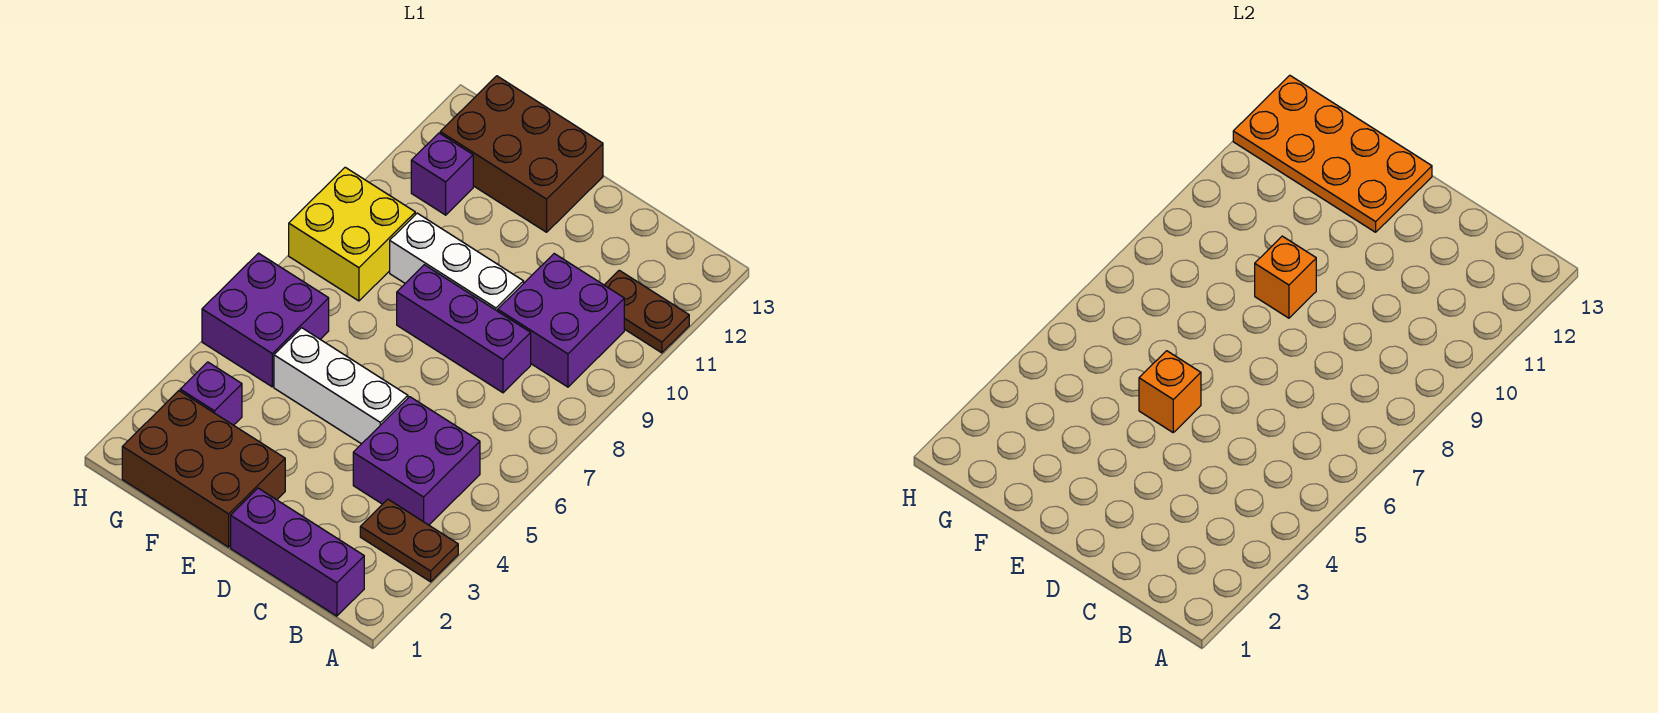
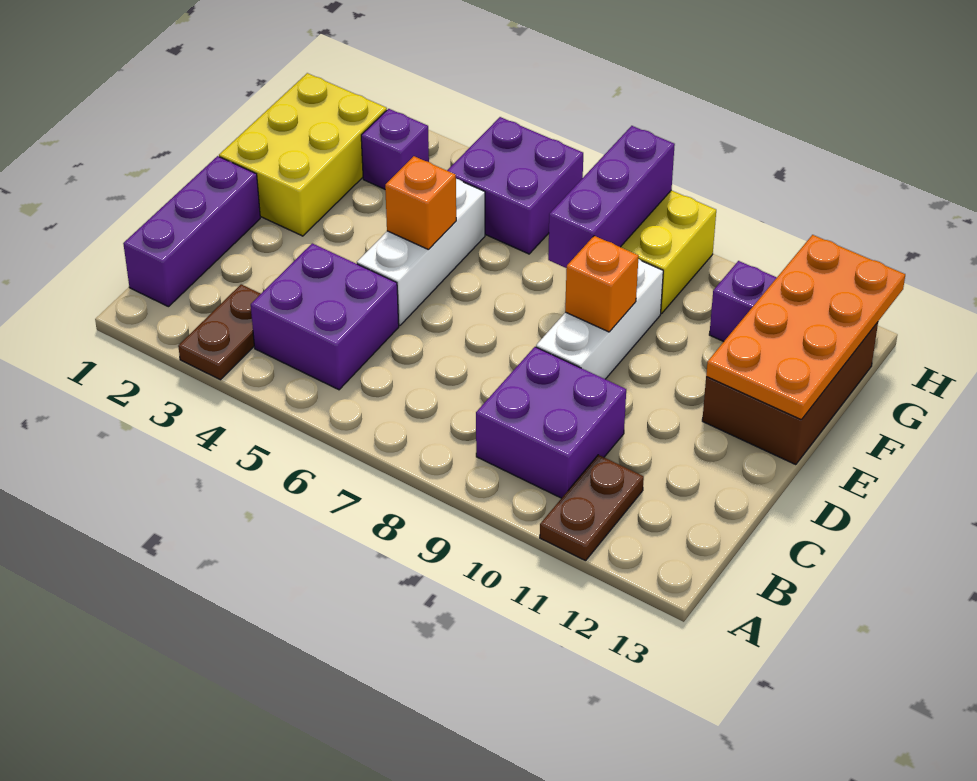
purple brick C8:E8 level 1 -> purple brick F8:H8 level 2
brown brick E1:G2 level 1 -> yellow brick E1:G2 level 1

